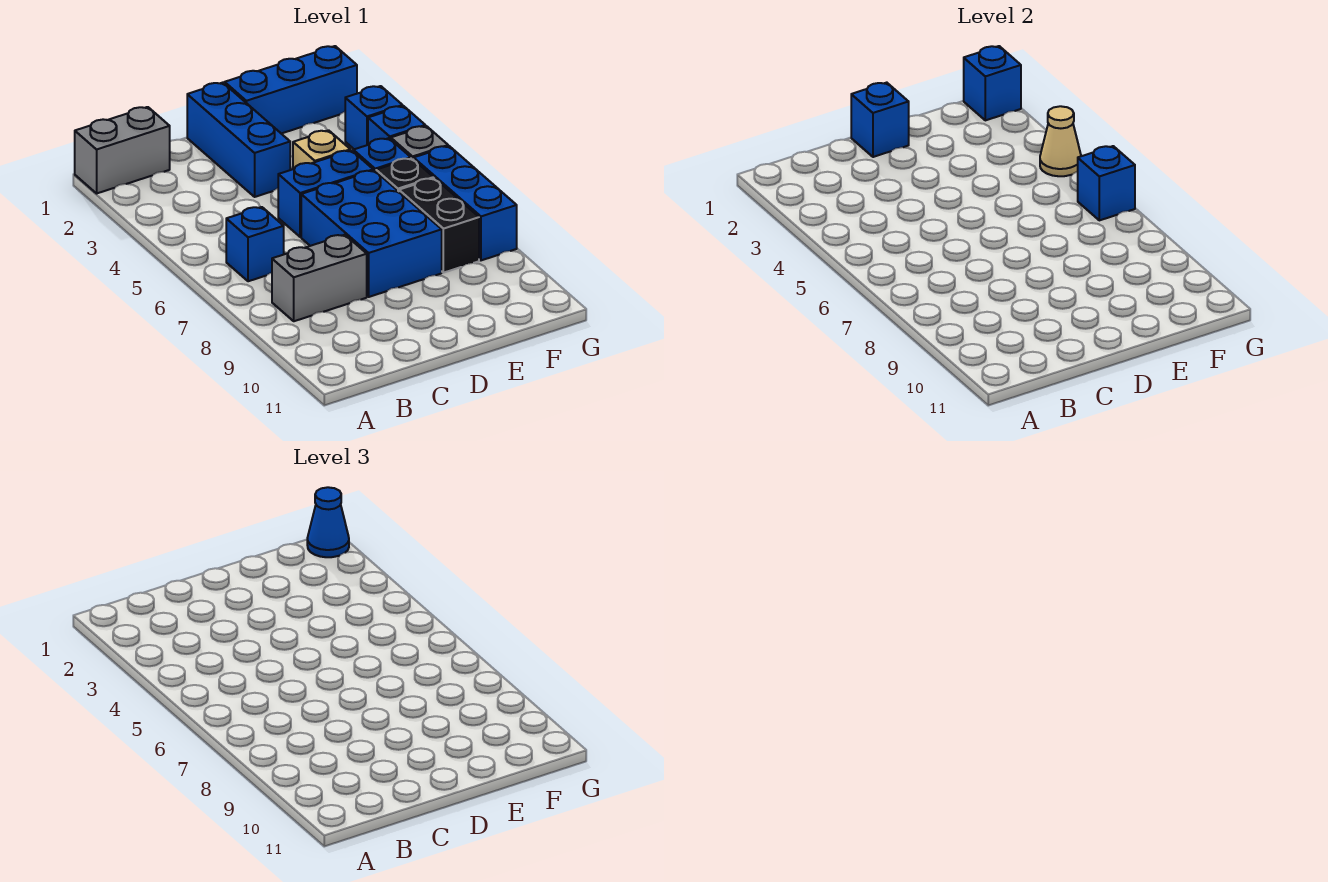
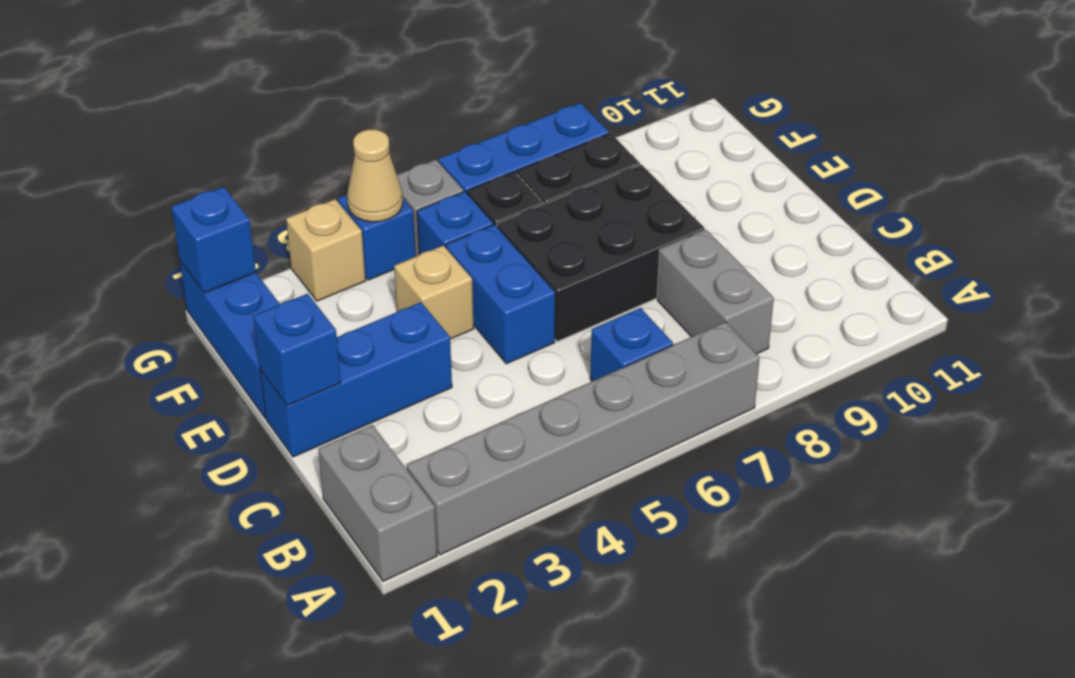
none -> grey brick A2:A7 level 1
blue brick D6:E8 level 1 -> black brick D6:E8 level 1
blue cone G1 level 3 -> none
blue brick G3 level 1 -> tan brick G3 level 1
blue brick G6 level 2 -> none

